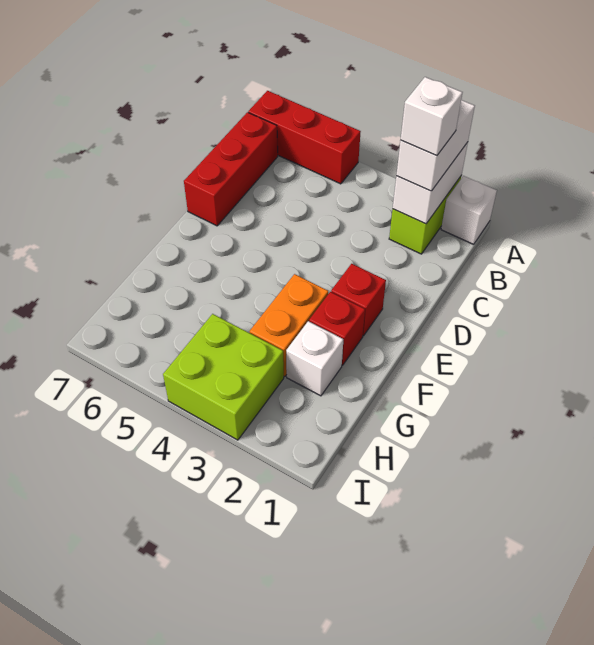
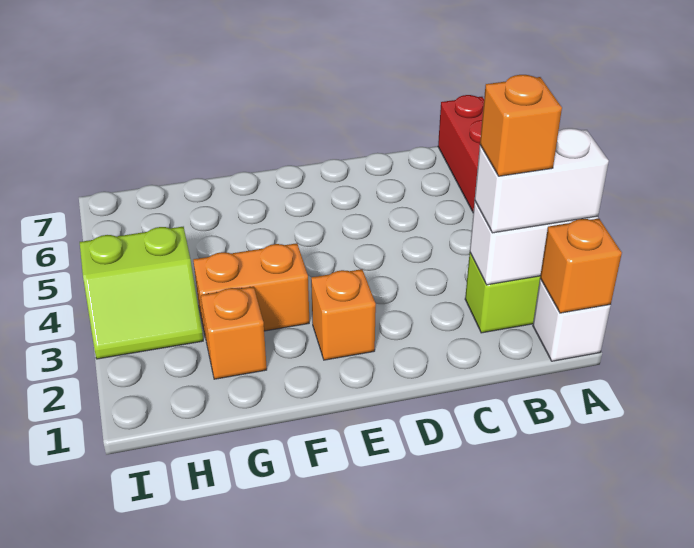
none -> orange brick A1 level 2
white brick B2 level 4 -> orange brick B2 level 4
red brick B7:D7 level 1 -> none
red brick E2 level 1 -> orange brick E2 level 1
red brick F2 level 1 -> none
white brick G2 level 1 -> orange brick G2 level 1
lime brick H3:I4 level 1 -> lime slope H3:I4 level 1 top 4

